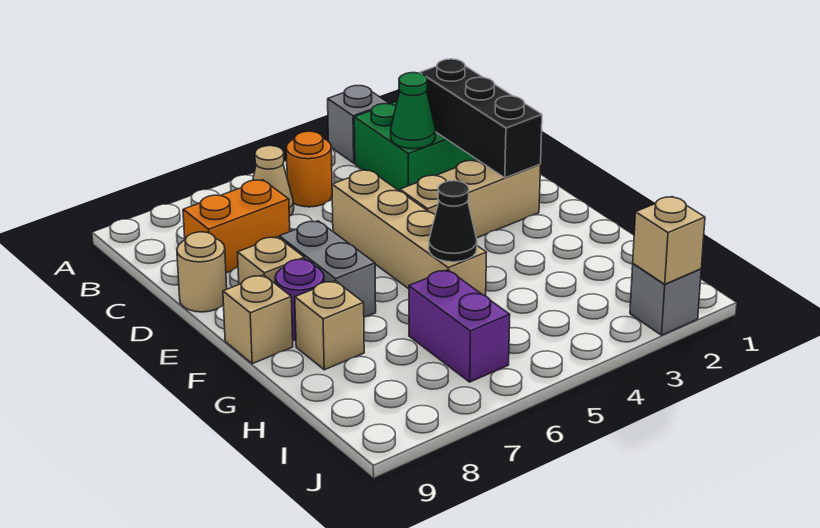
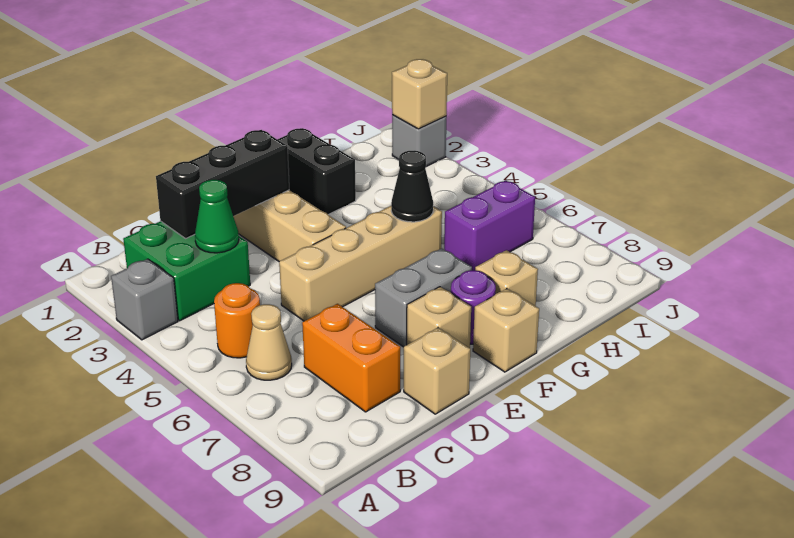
tan round brick D9 level 1 -> tan brick D9 level 1
none -> black brick G1:G2 level 1

